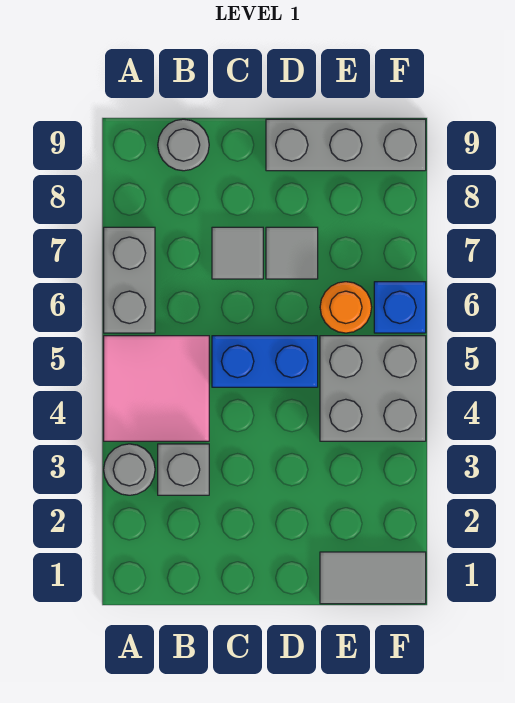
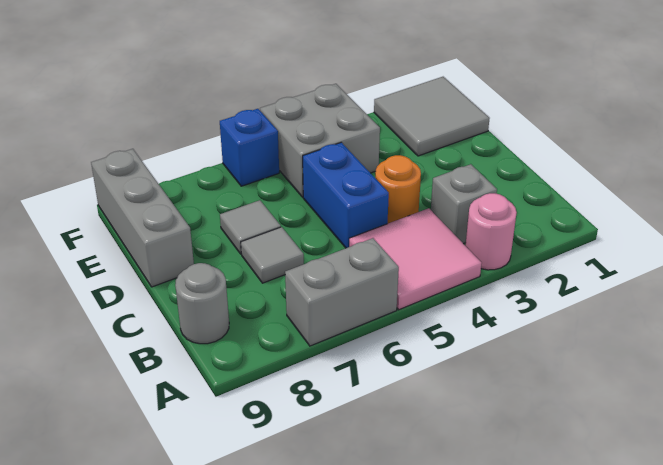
grey round brick A3 level 1 -> pink round brick A3 level 1
grey tile E1:F1 level 1 -> grey tile E1:F2 level 1
orange round brick E6 level 1 -> orange round brick C4 level 1

